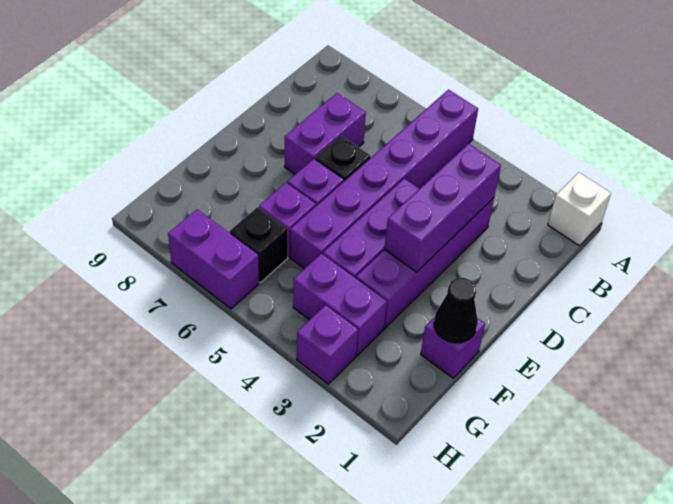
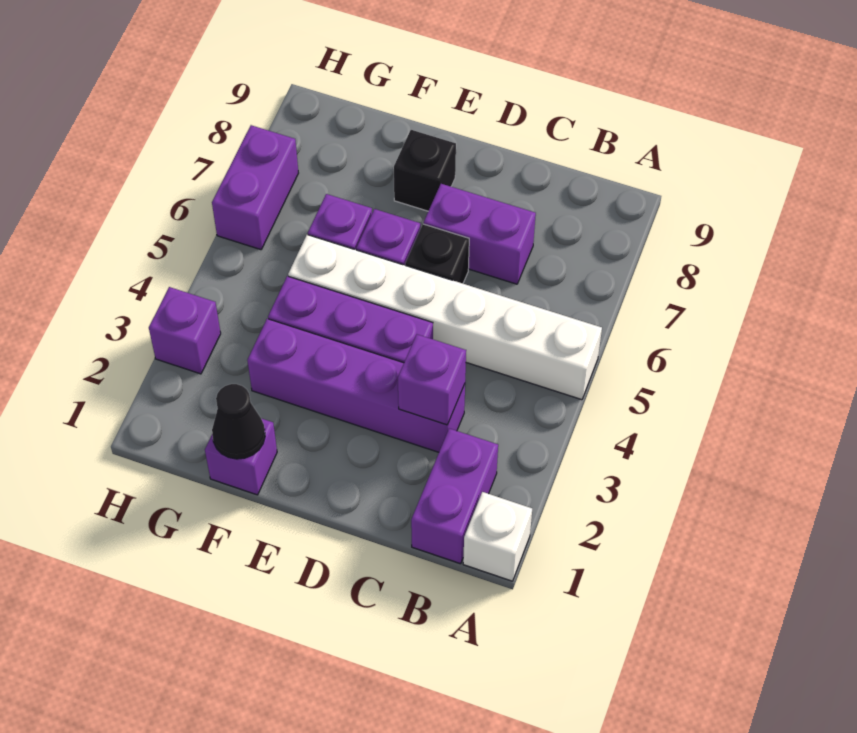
purple brick A5:F5 level 1 -> white brick A5:F5 level 1
purple brick C3:E3 level 2 -> purple brick C3 level 2
purple brick G3:G4 level 1 -> purple brick B1:B2 level 1
black brick G6 level 1 -> black brick E8 level 1

